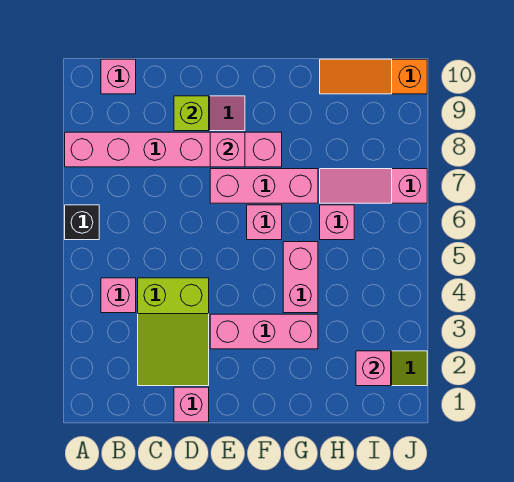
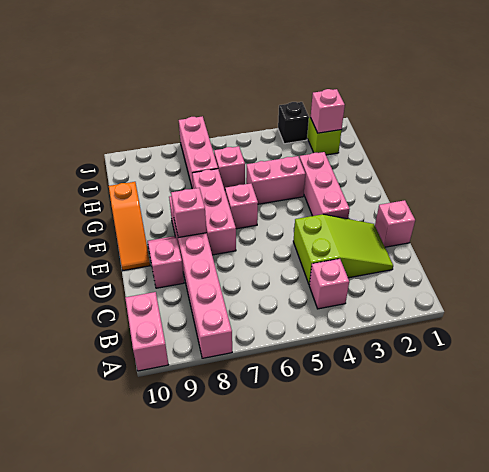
black brick A6 level 1 -> black brick J3 level 1
pink brick B10 level 1 -> pink brick A10:B10 level 1
lime brick D9 level 2 -> none
pink slope H7:J7 level 1 top J -> pink brick H7:J7 level 1
orange slope H10:J10 level 1 top J -> orange slope E10:G10 level 1 top G

